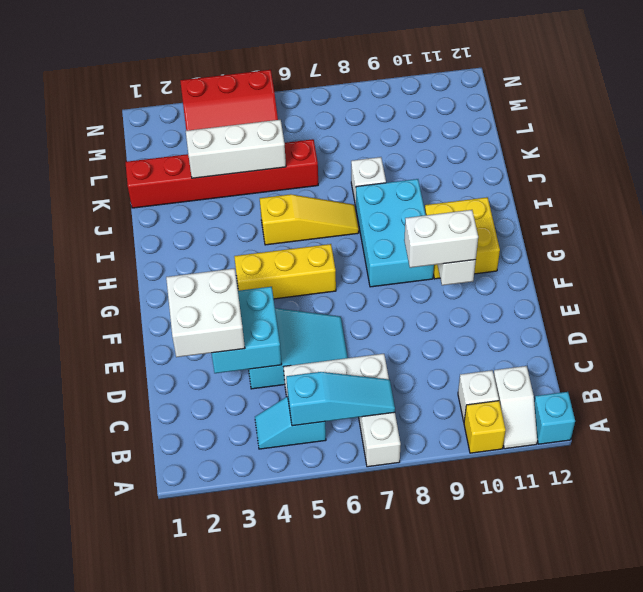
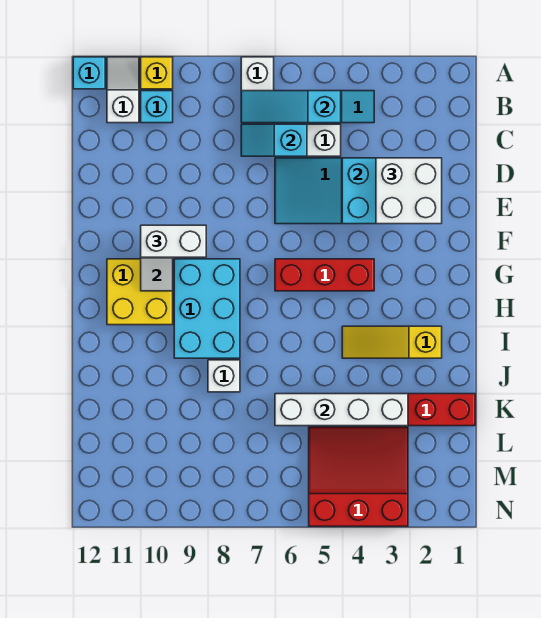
white brick B10 level 1 -> cyan brick B10 level 1
none -> cyan slope C6:C7 level 2 top 6
yellow brick G4:G6 level 1 -> red brick G4:G6 level 1
yellow slope I5:I7 level 1 top 5 -> yellow slope I2:I4 level 1 top 2
white brick K3:K5 level 2 -> white brick K3:K6 level 2

